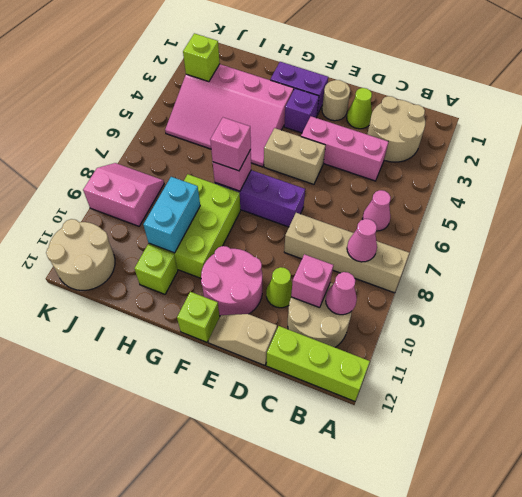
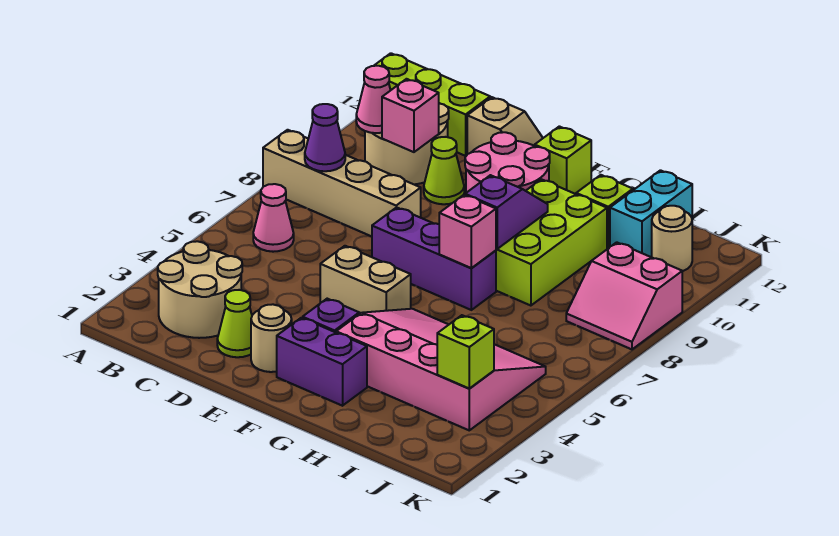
pink cone B8 level 2 -> purple cone B8 level 2
pink brick C4:E4 level 1 -> none
pink brick G7 level 3 -> none
none -> purple slope G8:G9 level 2 top 8
cyan brick H9:H10 level 2 -> cyan brick I11:I12 level 1
tan round brick J11:K12 level 1 -> tan round brick J11 level 1

